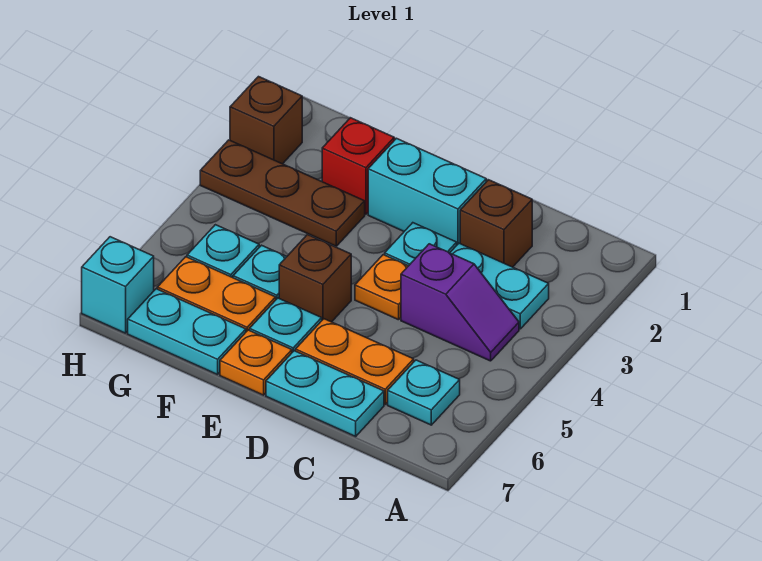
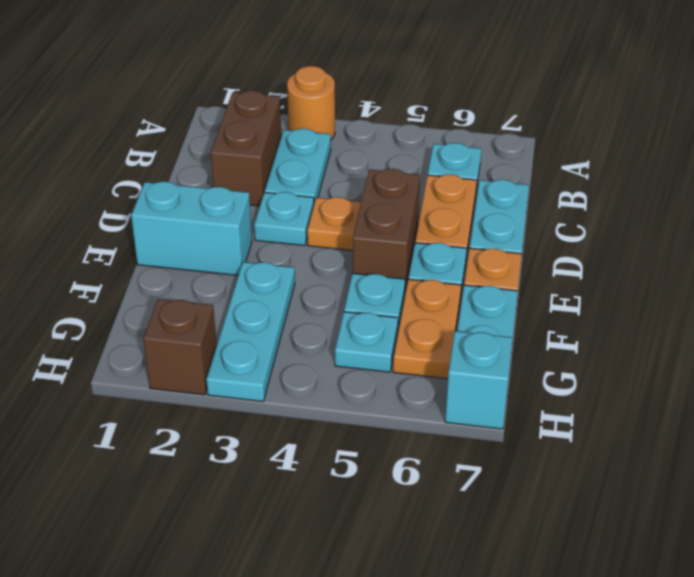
none -> orange round brick A3 level 1
purple slope B4:C4 level 1 top C -> none
brown brick C2 level 1 -> brown brick B2:C2 level 1
cyan brick D2:E2 level 1 -> cyan brick E1:E2 level 1
brown brick E5 level 1 -> brown brick D5:E5 level 1
red brick F2 level 1 -> none
brown plate F3:H3 level 1 -> cyan plate F3:H3 level 1

